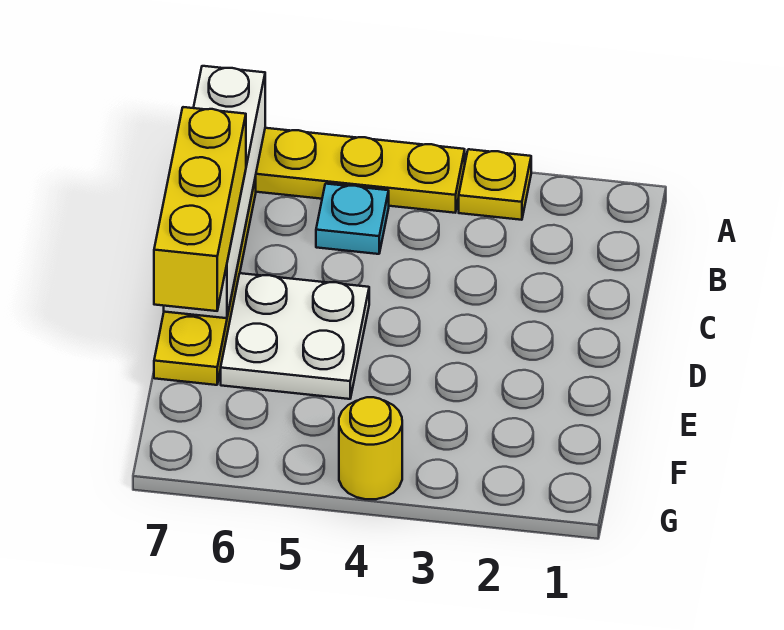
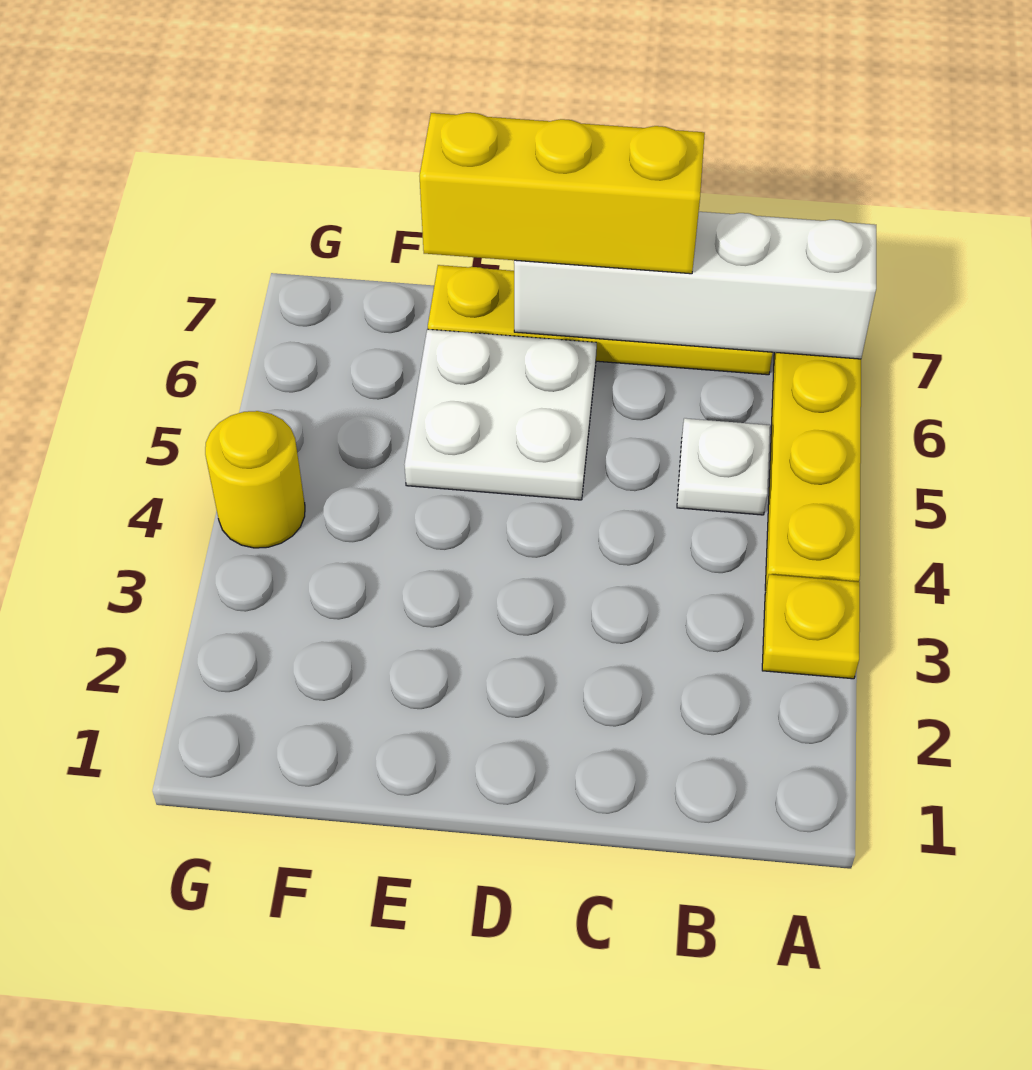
cyan plate B5 level 1 -> white plate B5 level 1

